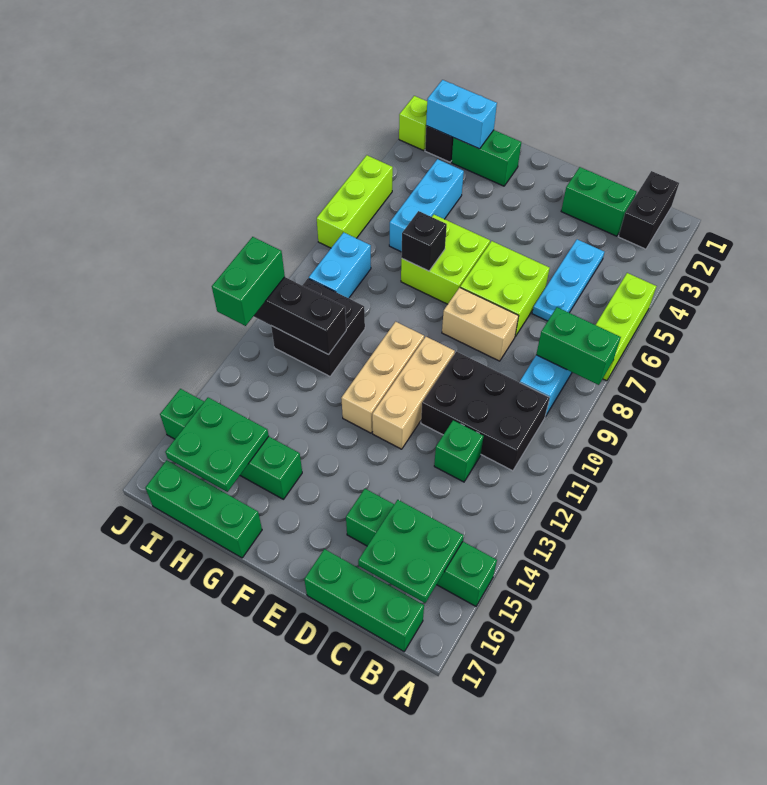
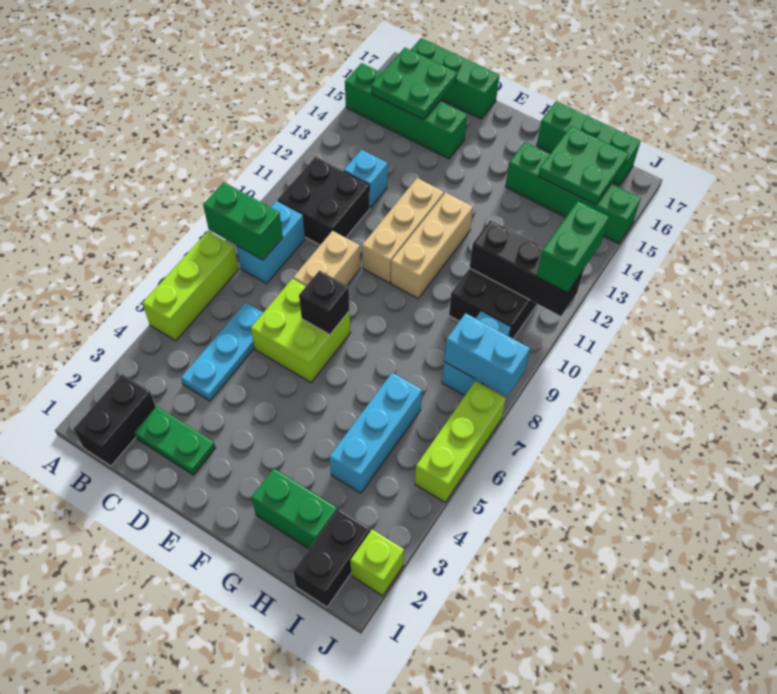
black brick B10:D11 level 1 -> black brick B10:C11 level 1
green brick C2:D2 level 1 -> green plate C2:D2 level 1
green brick C12 level 1 -> cyan brick C12 level 1
tan brick D8:E8 level 1 -> tan brick D8:D9 level 1
lime brick F6:G7 level 1 -> none
black brick G7 level 2 -> black brick E7 level 2
cyan brick H2:I2 level 2 -> cyan brick I8:J8 level 2

